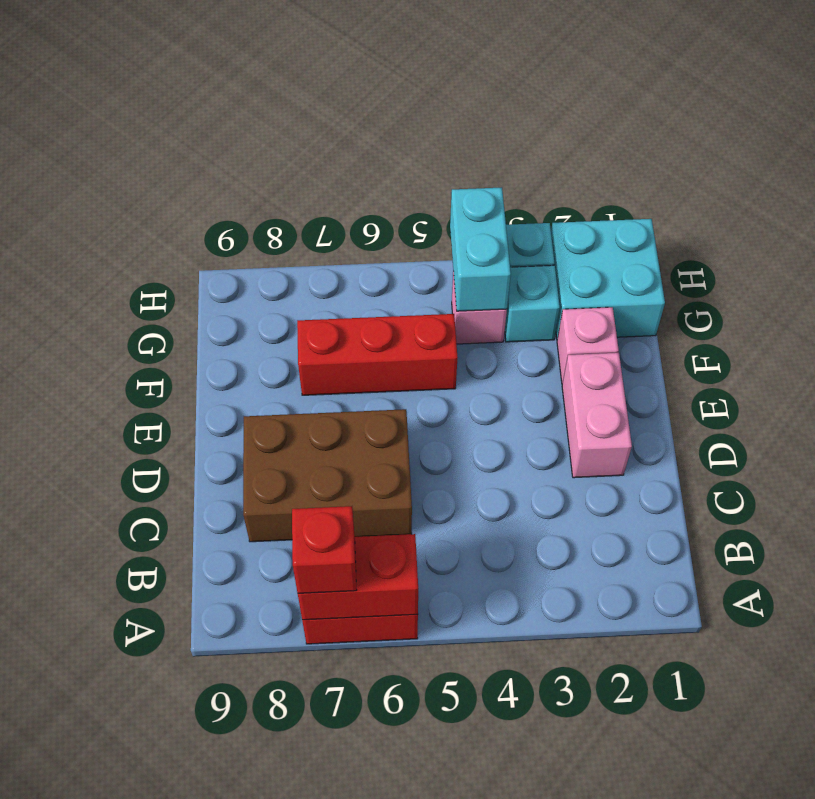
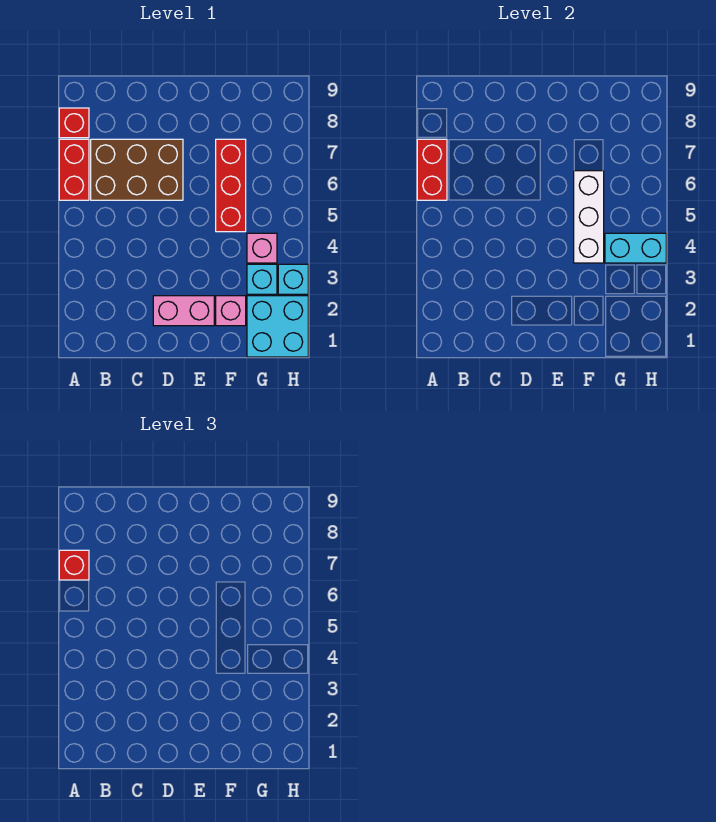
none -> red brick A8 level 1
brown brick C6:D8 level 1 -> brown brick B6:D7 level 1
none -> white brick F4:F6 level 2

